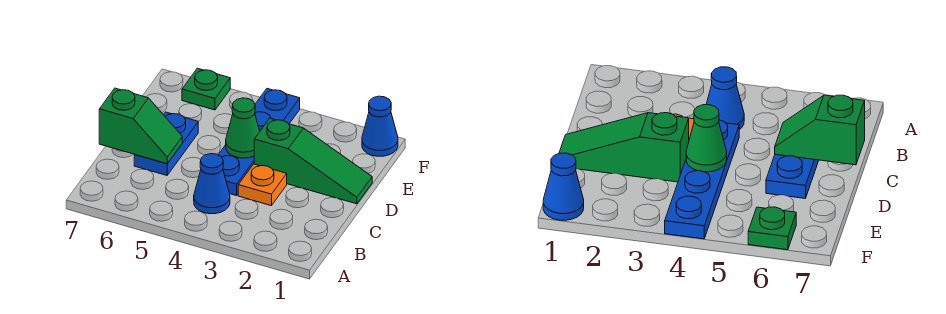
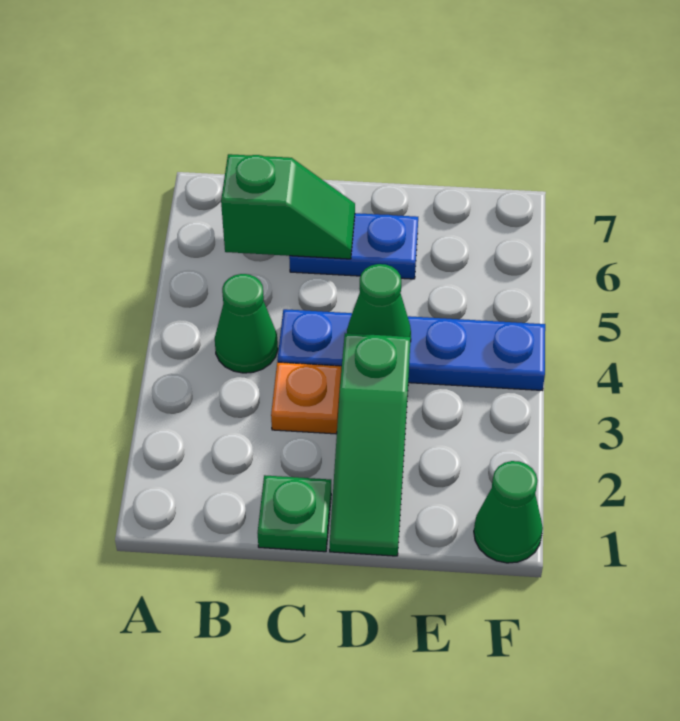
blue cone B4 level 1 -> green cone B4 level 1
green slope C6:C7 level 2 top 7 -> green slope B6:C6 level 2 top B
blue cone F1 level 1 -> green cone F1 level 1
green plate F6 level 1 -> green plate C1 level 1

